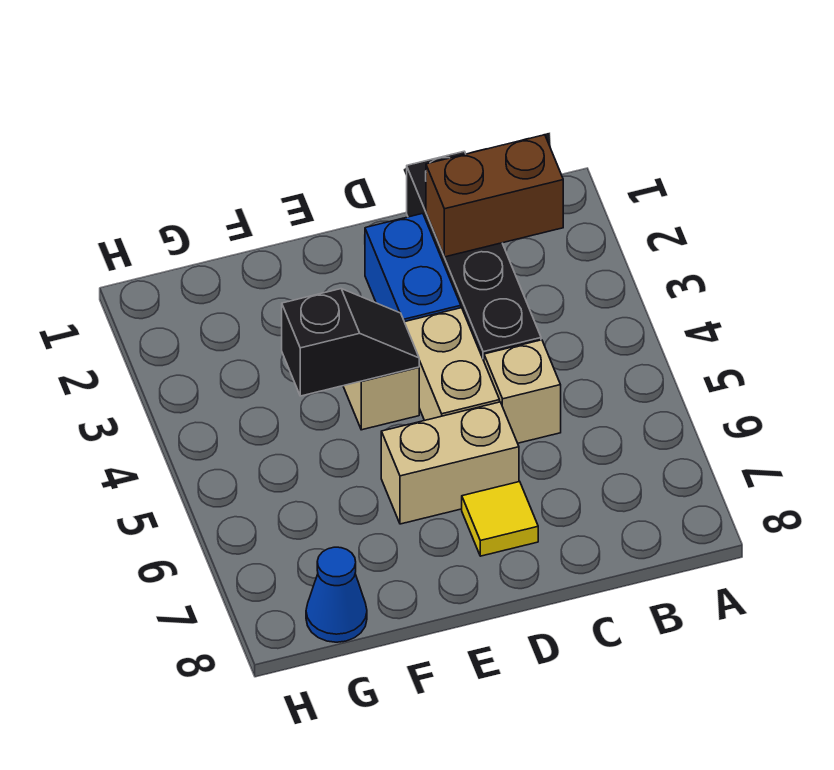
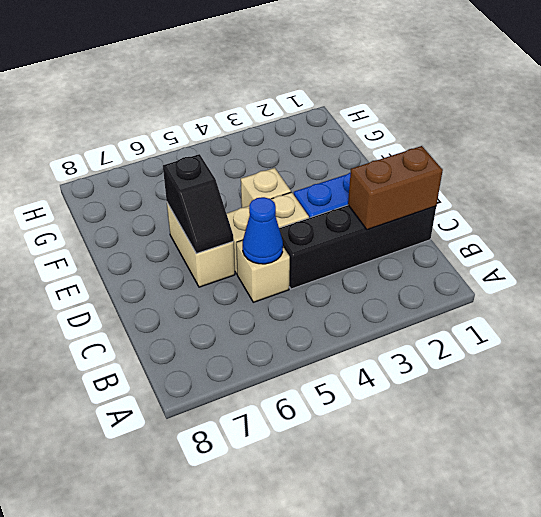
brown brick B2:C2 level 2 -> brown brick C1:C2 level 2
yellow tile D7 level 1 -> none
black slope E4:F4 level 2 top F -> black slope D6:E6 level 2 top E
blue cone G8 level 1 -> blue cone C5 level 2

